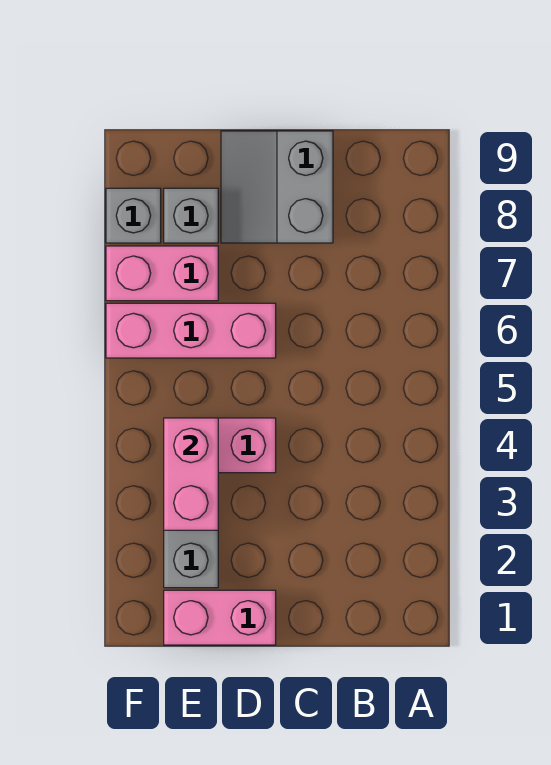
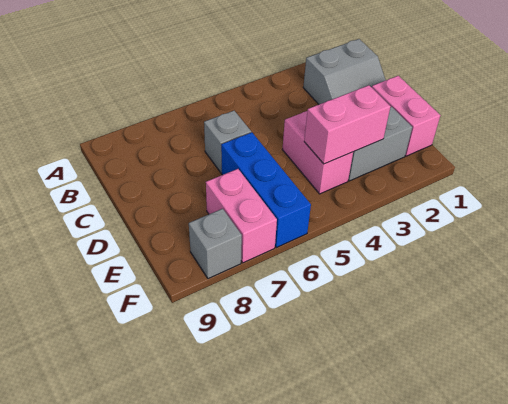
grey slope C8:D9 level 1 top C -> grey slope B1:C2 level 1 top B
pink brick D6:F6 level 1 -> blue brick D6:F6 level 1
grey brick E8 level 1 -> grey brick C6 level 1

